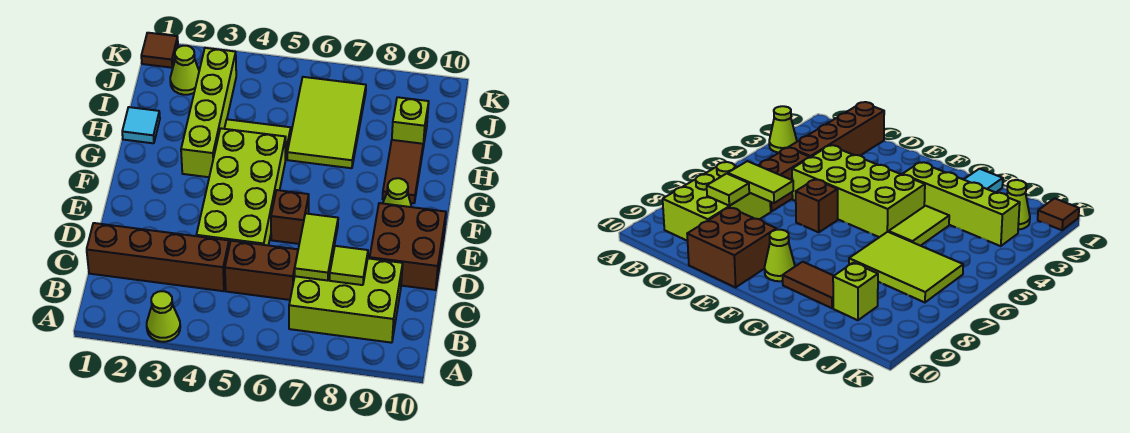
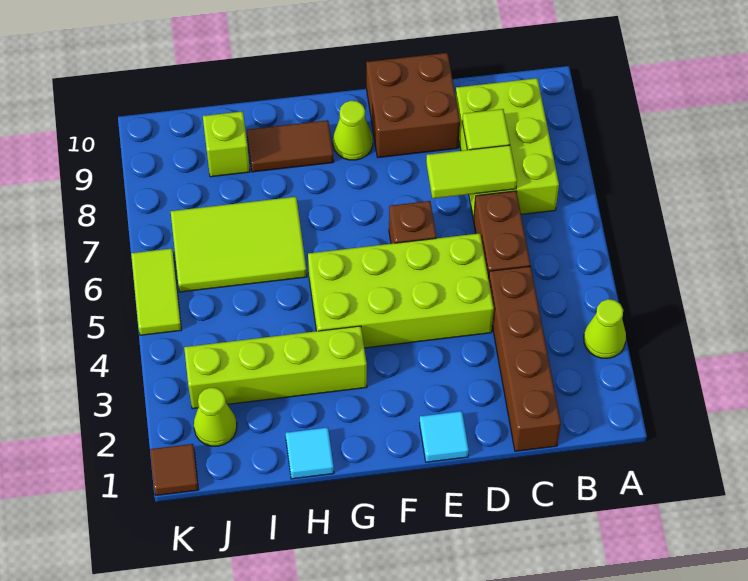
none -> cyan tile E1 level 1
lime tile H4:H5 level 1 -> lime tile K5:K6 level 1

